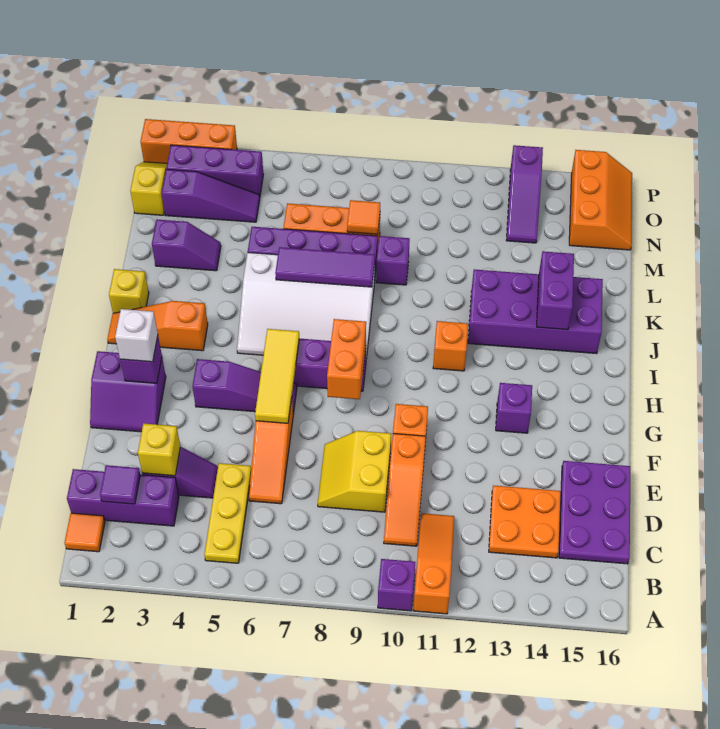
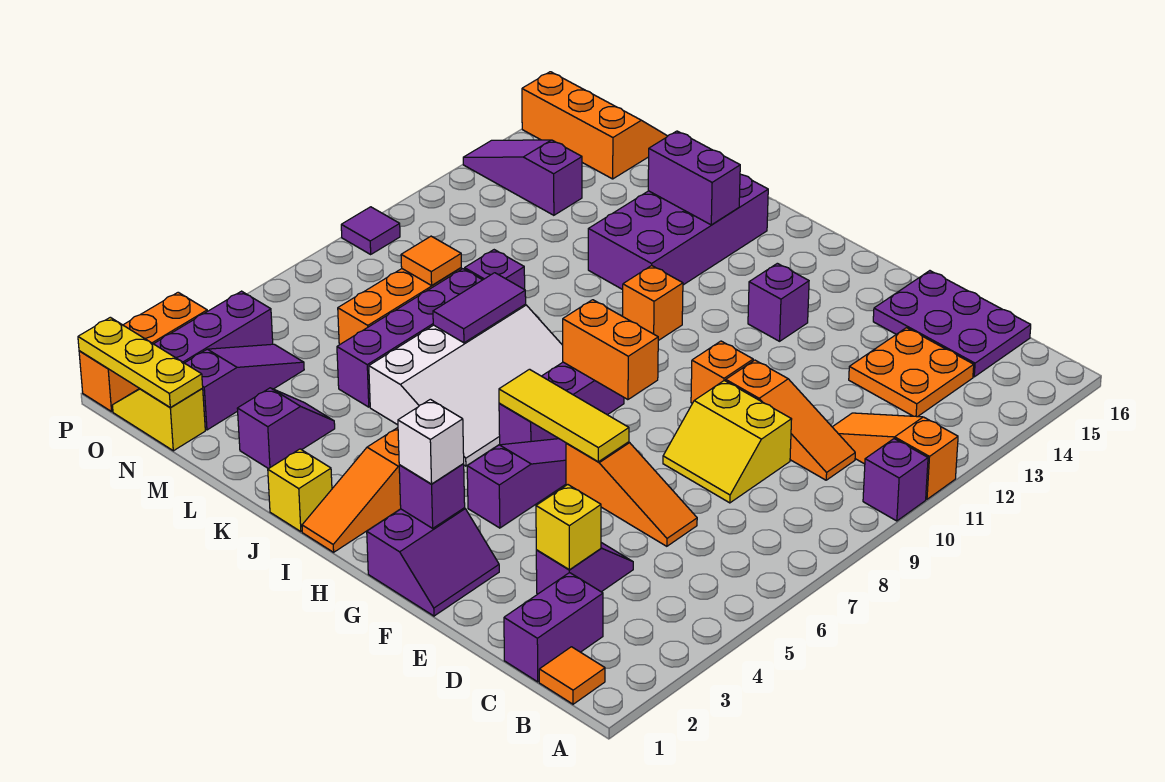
yellow plate B5:D5 level 1 -> yellow plate N1:P1 level 2
purple brick C1:C3 level 1 -> purple brick C1:C2 level 1
purple tile C2 level 2 -> purple tile P9 level 1
purple tile K6:K8 level 2 -> purple tile K7:K8 level 2
purple slope N13:P13 level 1 top P -> purple slope N13:P13 level 1 top N

